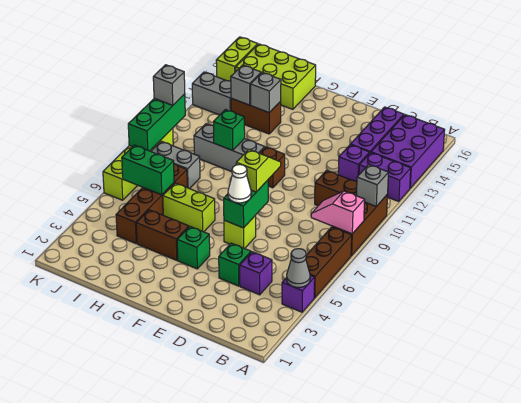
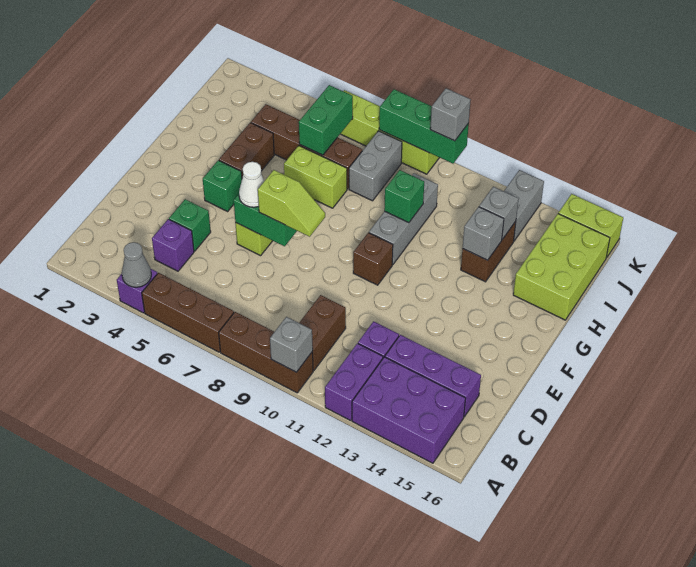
pink slope A8:B8 level 2 top A -> none
lime brick G6:H6 level 1 -> lime brick H6:H7 level 1

